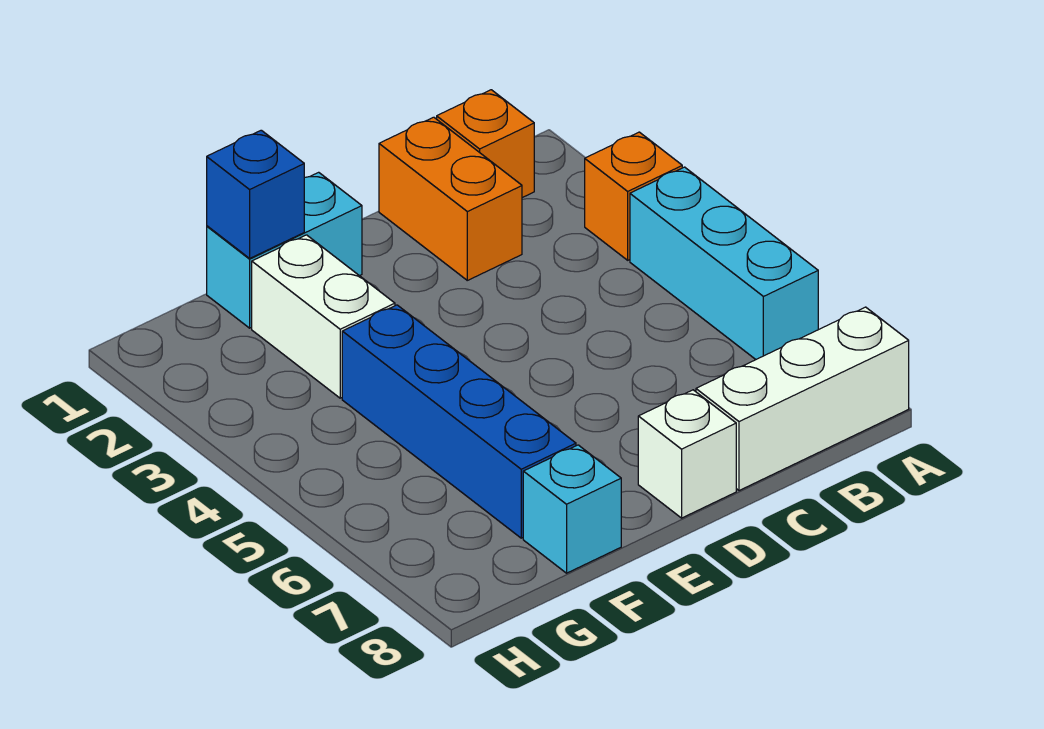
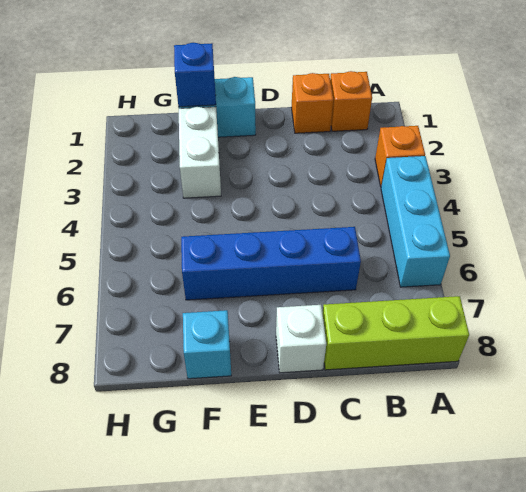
white brick A8:C8 level 1 -> lime brick A8:C8 level 1
orange brick C1:C2 level 1 -> orange brick C1 level 1
blue brick F4:F7 level 1 -> blue brick C6:F6 level 1

